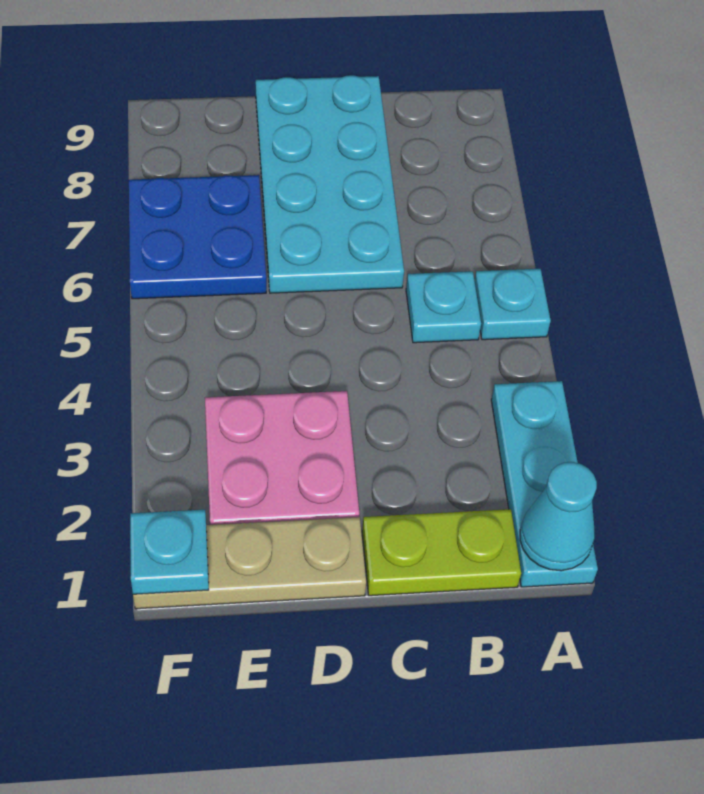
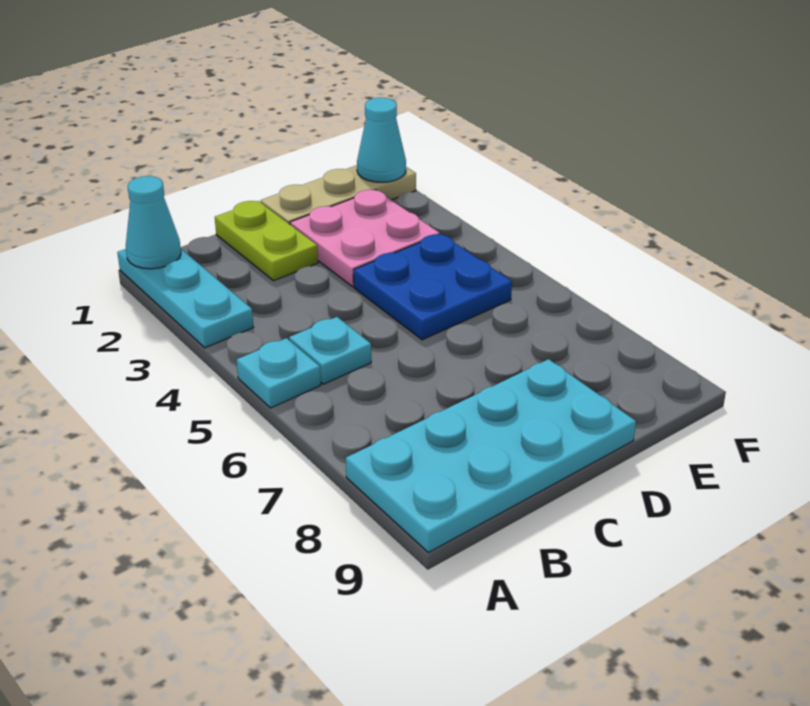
lime plate B1:C1 level 1 -> lime plate C1:C2 level 1
cyan plate C6:D9 level 1 -> cyan plate A8:D9 level 1
blue plate E6:F7 level 1 -> blue plate D4:E5 level 1
cyan plate F1 level 2 -> cyan cone F1 level 2

